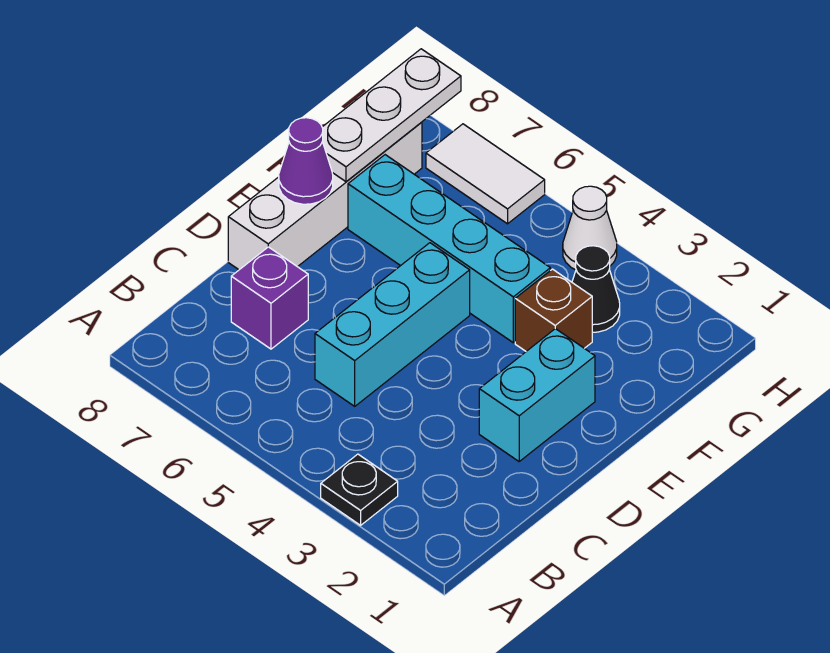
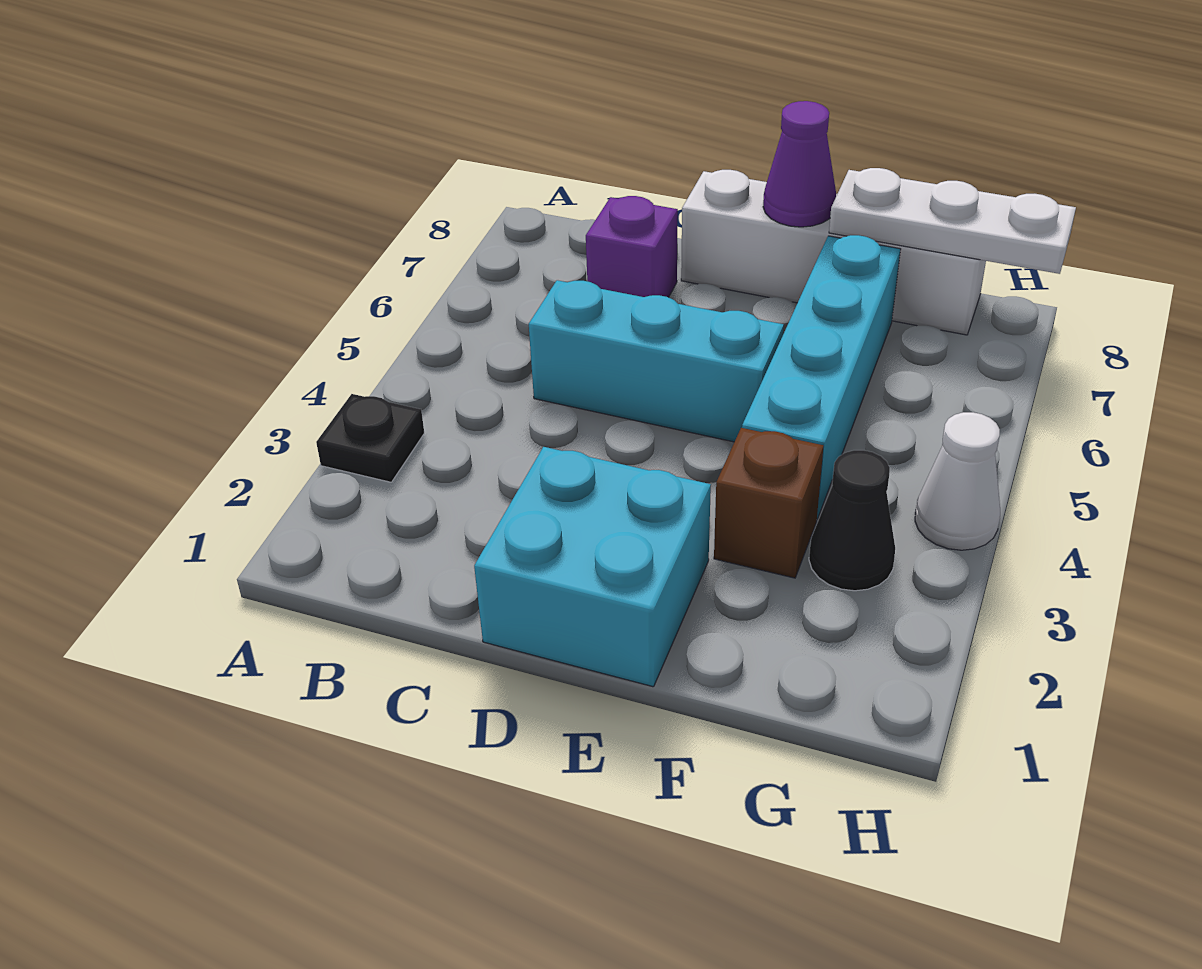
cyan brick D2:E2 level 1 -> cyan brick D1:E2 level 1
white tile H6:H7 level 1 -> none

